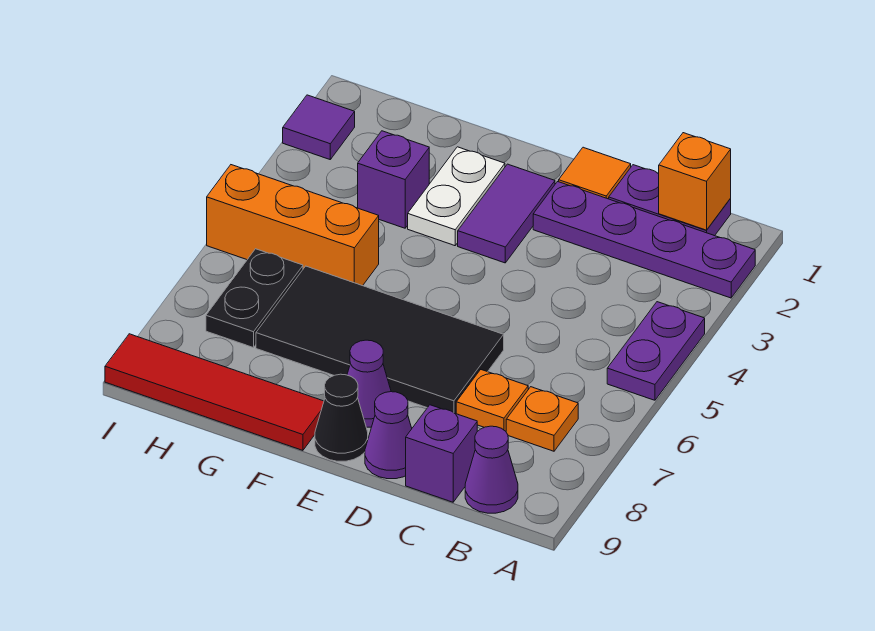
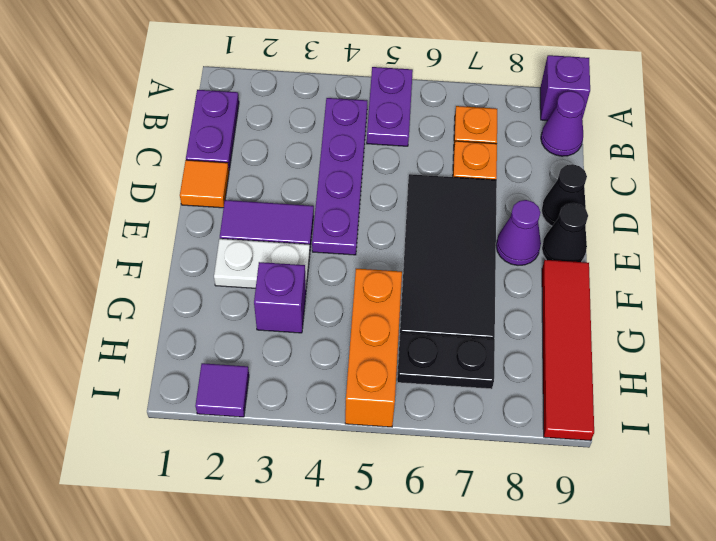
purple plate A2:D2 level 1 -> purple plate B4:E4 level 1
purple plate A4:A5 level 1 -> purple plate A5:B5 level 1
orange brick B1 level 2 -> none
purple brick C9 level 1 -> purple brick A9 level 1
purple cone D9 level 1 -> black cone D9 level 1

